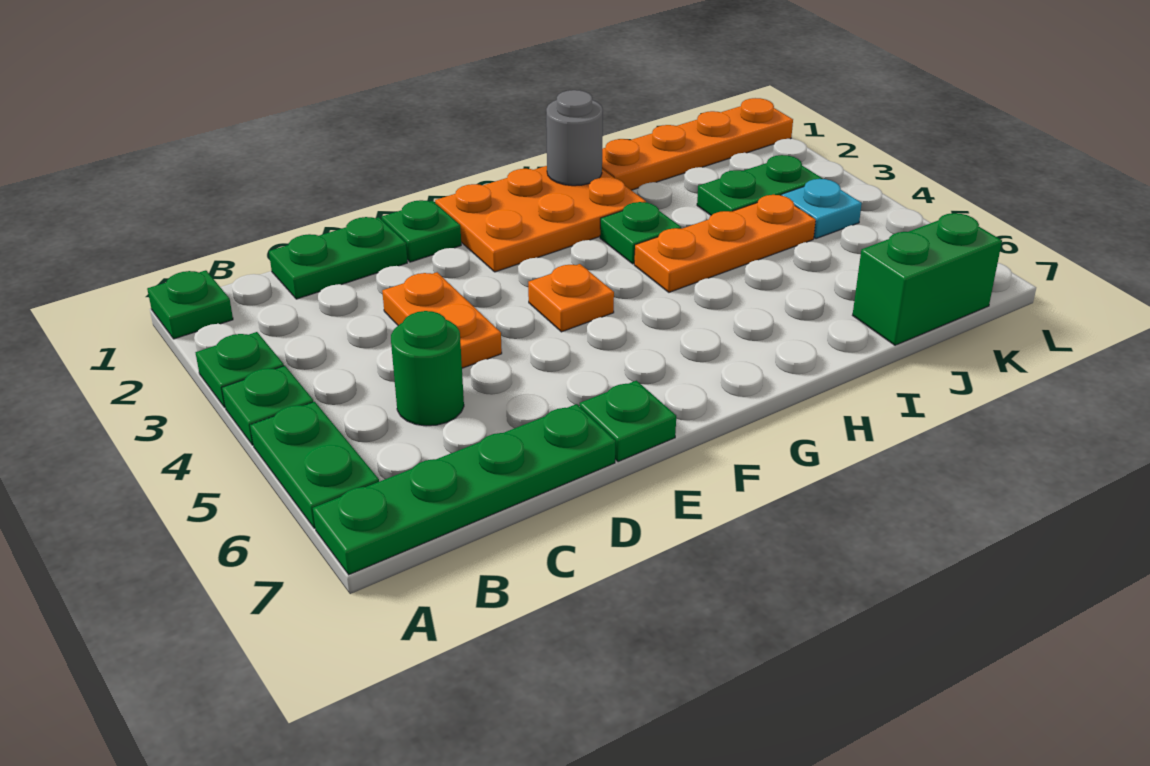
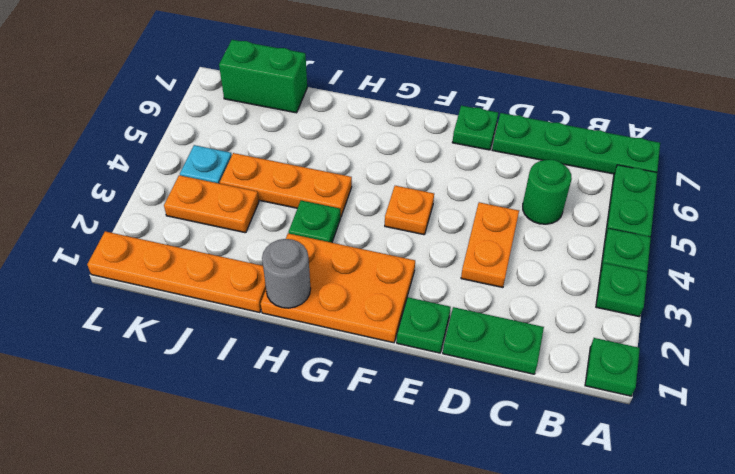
green plate J3:K3 level 1 -> orange plate J3:K3 level 1

